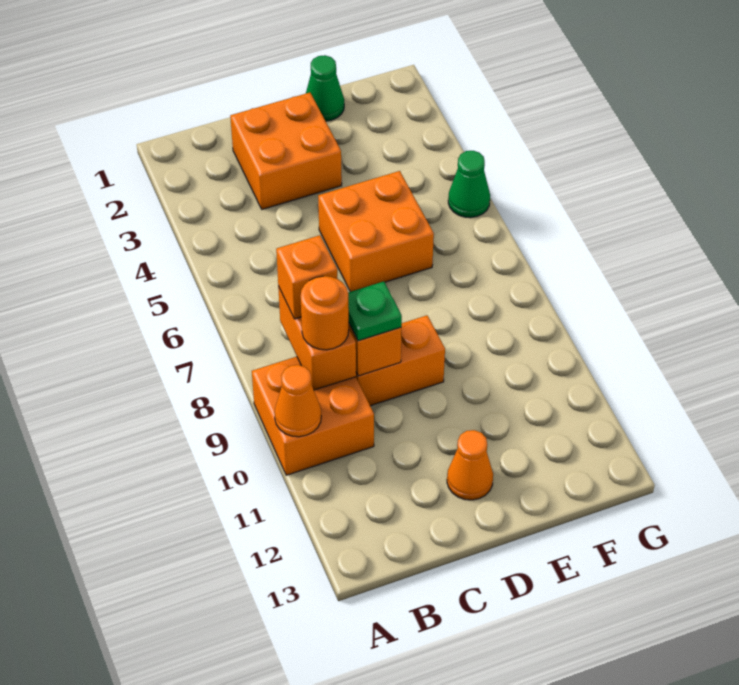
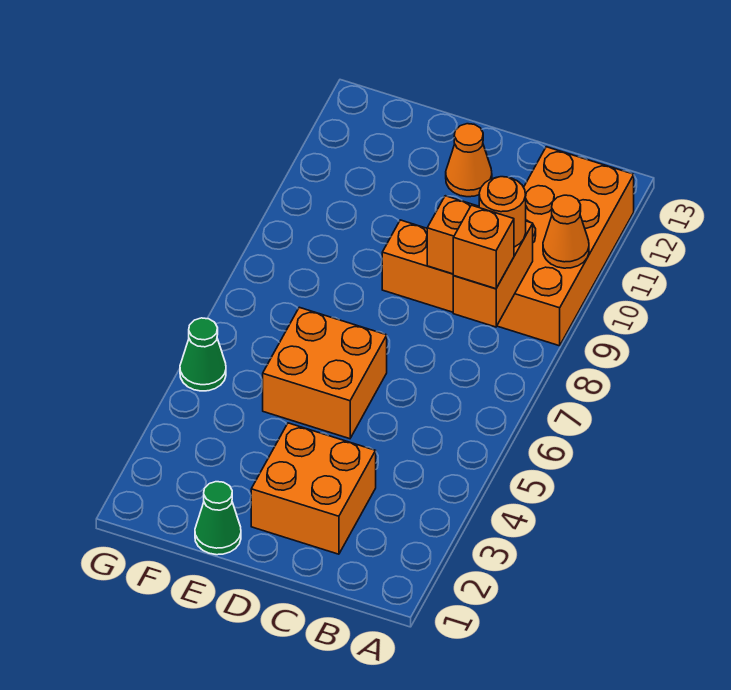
orange brick A9:B10 level 1 -> orange brick A9:B12 level 1
green plate C9 level 3 -> none

